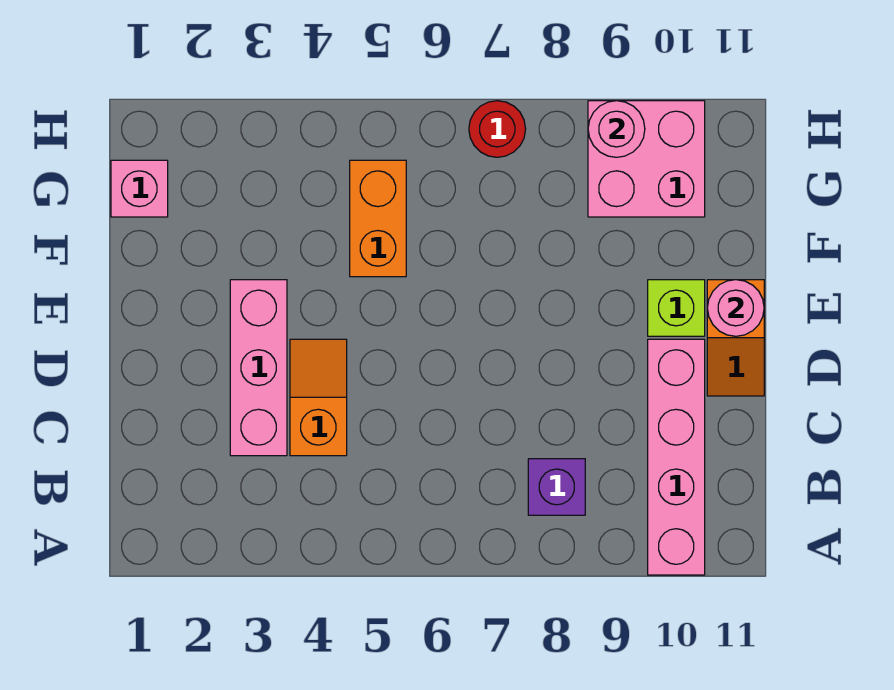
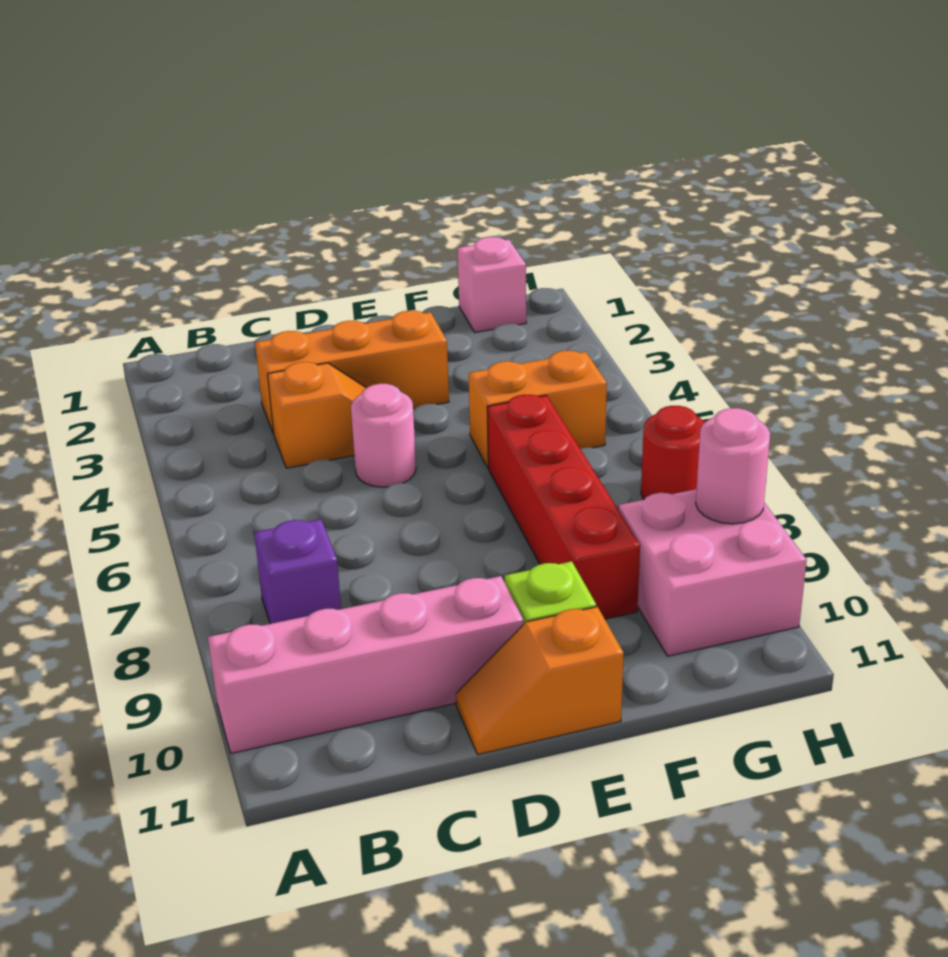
pink brick C3:E3 level 1 -> orange brick C3:E3 level 1
pink round brick E11 level 2 -> pink round brick D5 level 1
none -> red brick F6:F9 level 1

